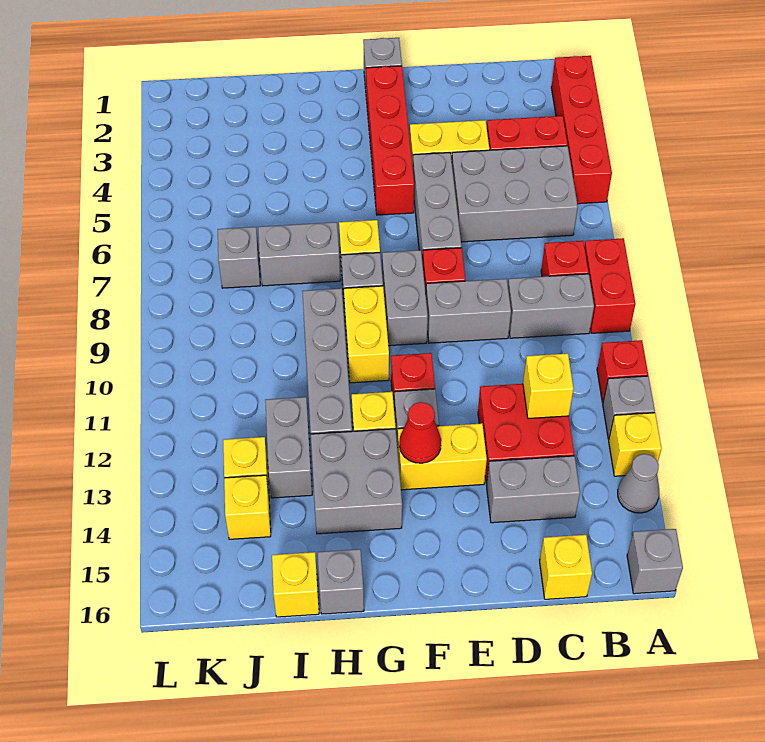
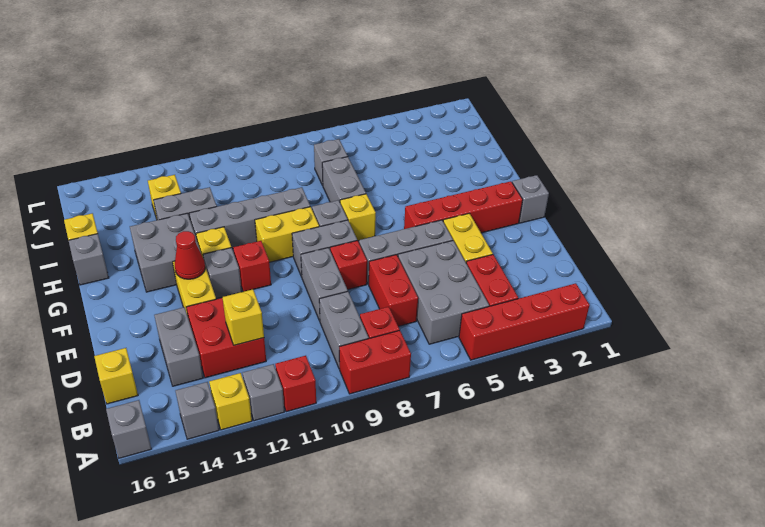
grey cone A14 level 1 -> grey brick A14 level 1
none -> red brick C7:D7 level 1
yellow brick J14 level 1 -> none

